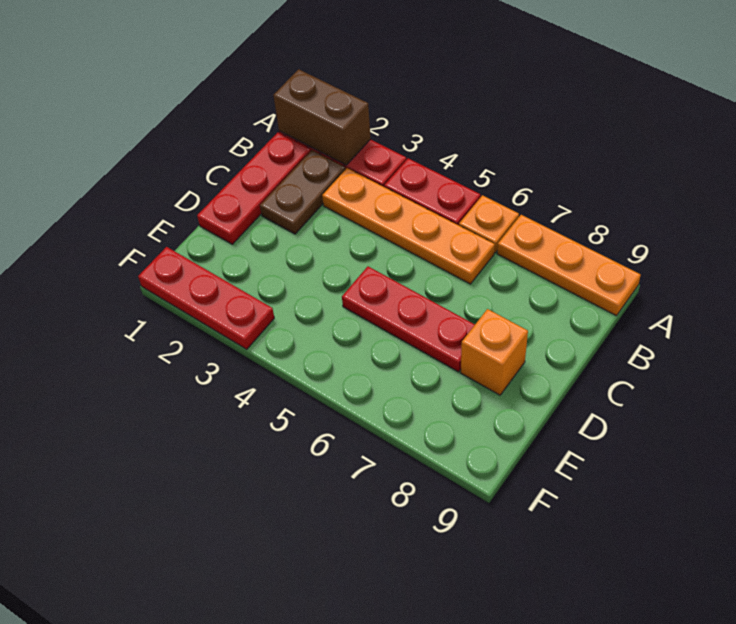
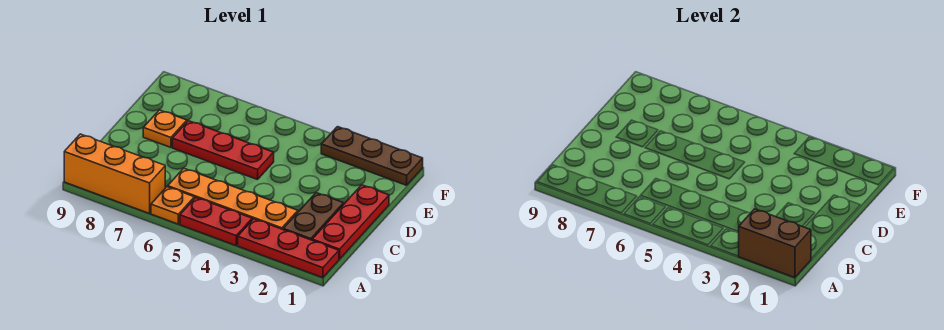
orange plate A7:A9 level 1 -> orange brick A7:A9 level 1
orange brick D8 level 1 -> orange plate D8 level 1
red plate F1:F3 level 1 -> brown plate F1:F3 level 1

